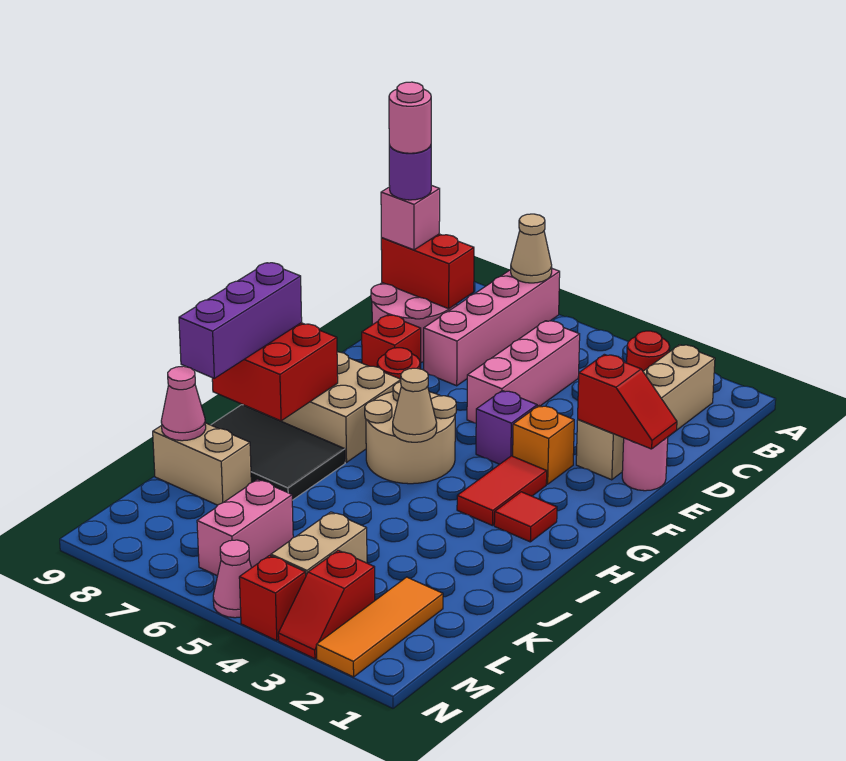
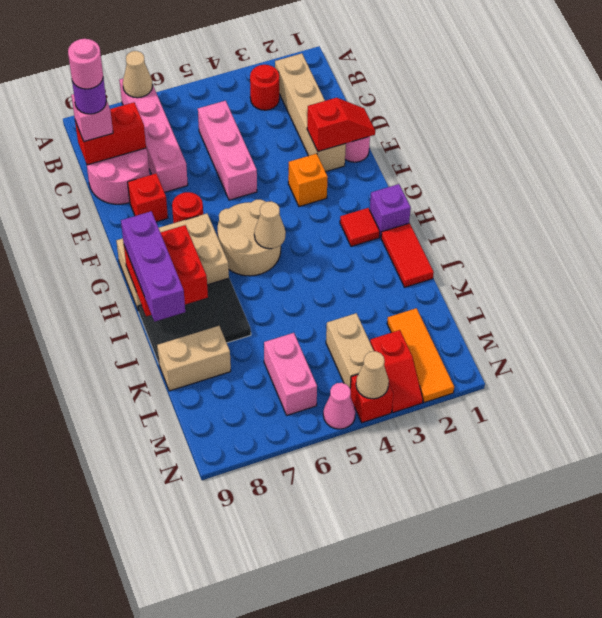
purple brick F4 level 1 -> purple brick H1 level 1
red tile G3:H3 level 1 -> red tile I1:J1 level 1
pink cone K9 level 2 -> none
none -> tan cone N4 level 2

